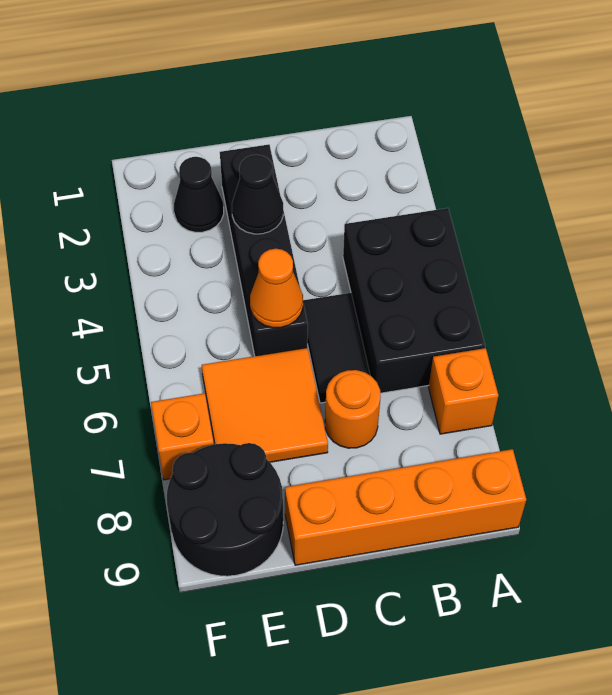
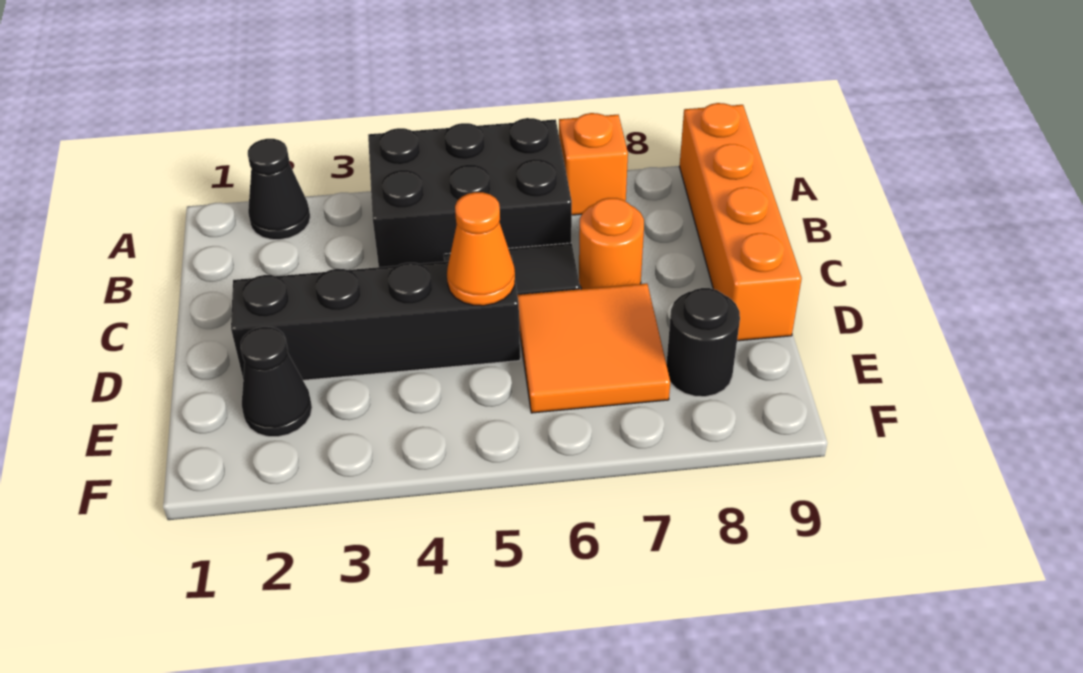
black cone D3 level 2 -> black cone A2 level 1
black round brick E8:F9 level 1 -> black round brick E8 level 1
orange brick F7 level 1 -> none

